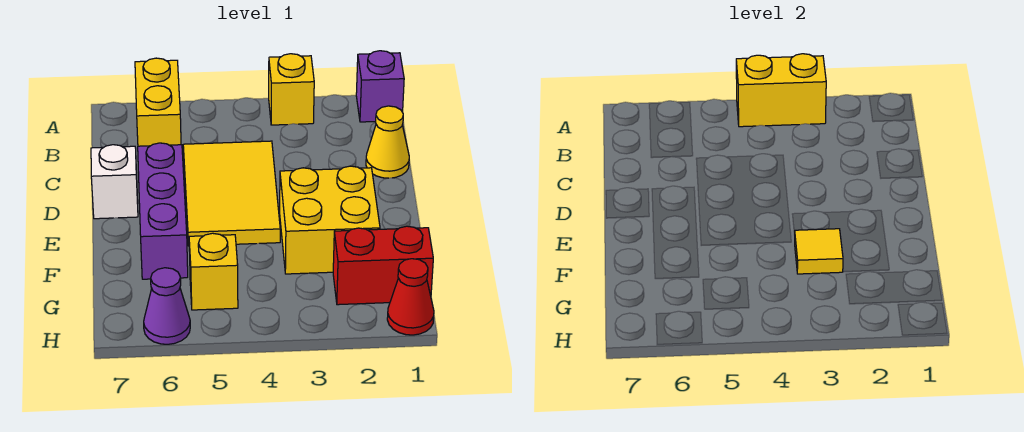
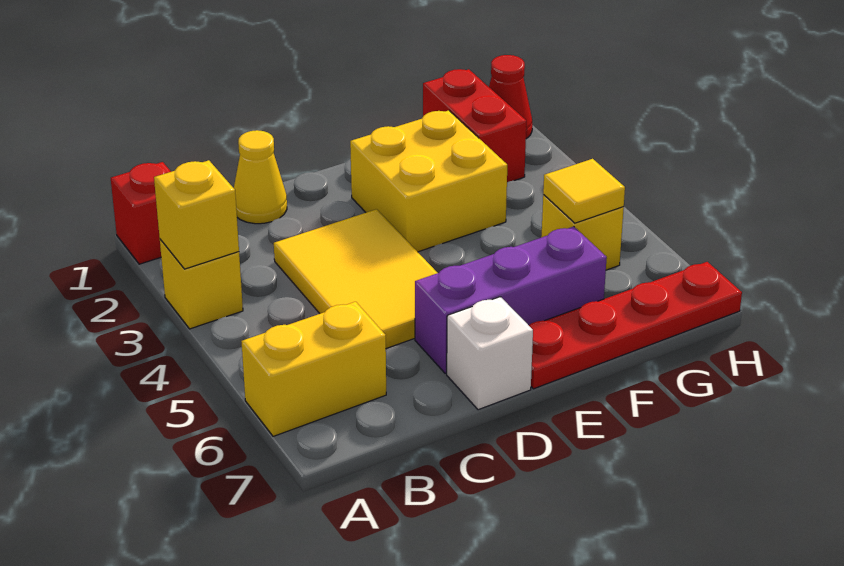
purple brick A1 level 1 -> red brick A1 level 1
yellow brick A3:A4 level 2 -> yellow brick A3 level 2
yellow tile C4:E5 level 1 -> yellow tile C3:D5 level 1
none -> red plate E7:H7 level 1
yellow tile F3 level 2 -> yellow tile G5 level 2
purple cone H6 level 1 -> none

